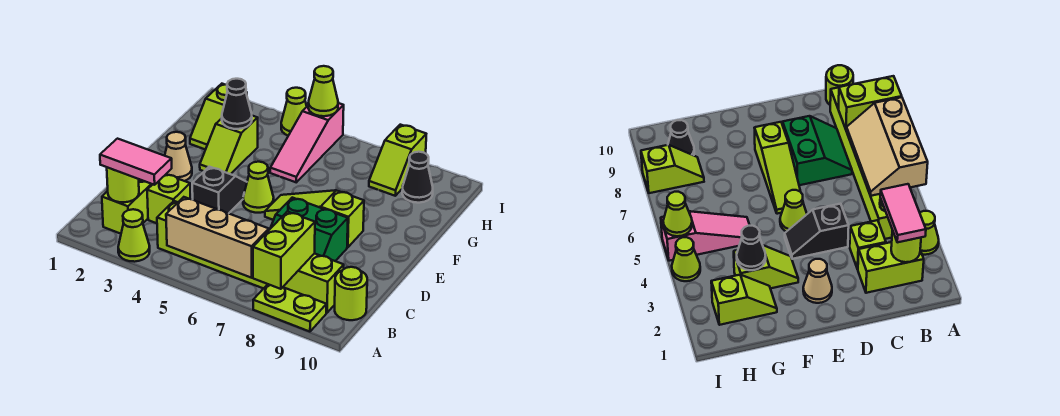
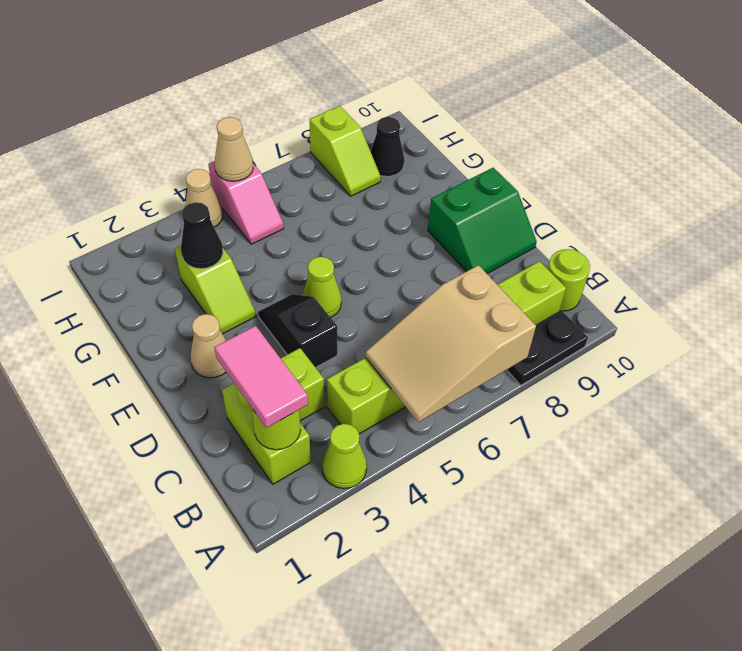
tan slope A5:B7 level 2 top A -> tan slope A5:B7 level 2 top 7
lime plate A8:A9 level 1 -> black plate A8:A9 level 1
lime brick A8:B8 level 2 -> none
pink tile B2:B3 level 3 -> pink tile B2:C2 level 3
green slope C7:D8 level 1 top D -> green slope D9:E10 level 1 top E
lime slope E6:E8 level 1 top 8 -> none
lime slope G2:H2 level 1 top H -> none
pink slope G5:I5 level 1 top I -> pink slope H5:I5 level 1 top I
lime cone I4 level 1 -> tan cone I4 level 1
lime cone I5 level 2 -> tan cone I5 level 2

